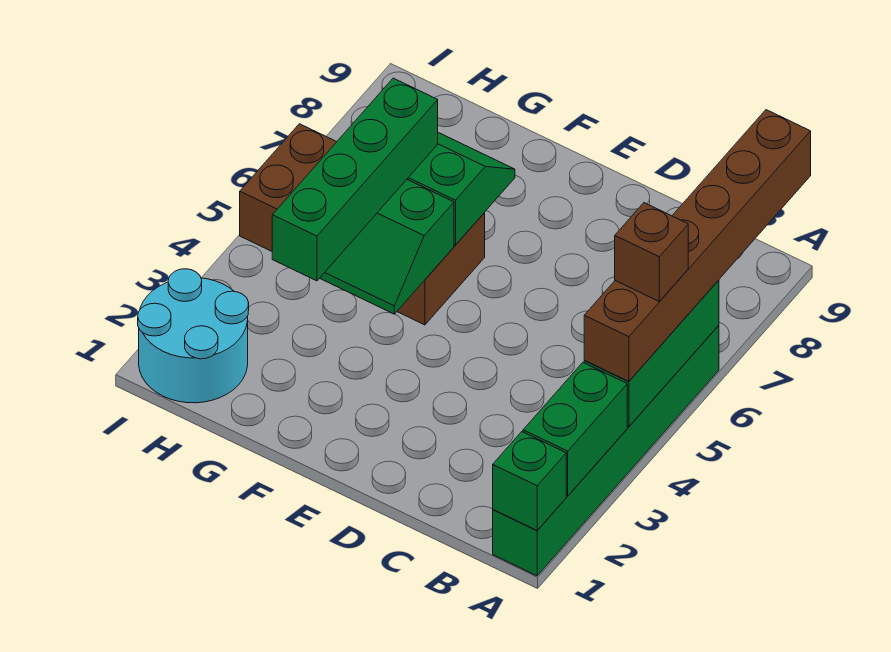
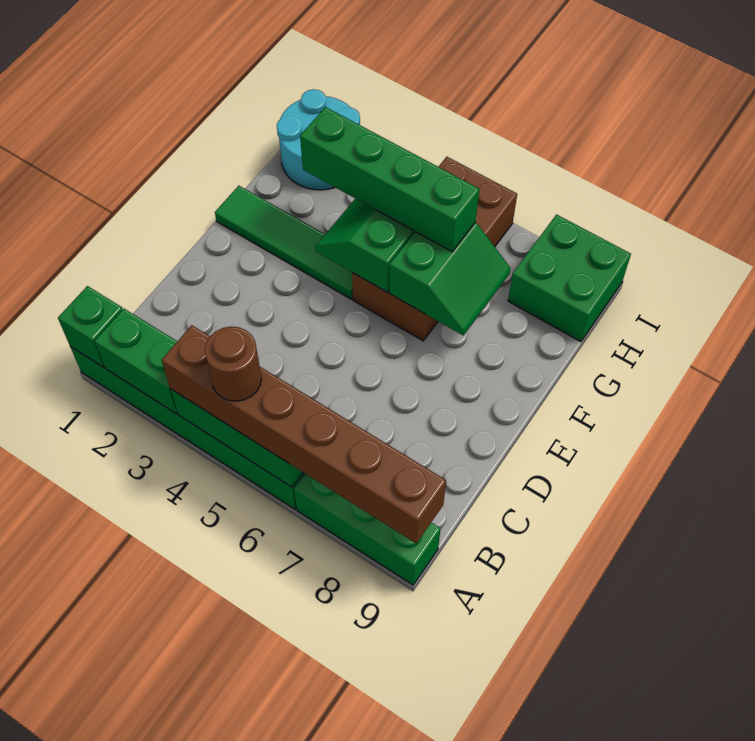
brown brick A5 level 4 -> brown round brick A5 level 4
none -> green brick A7:A9 level 1
none -> green tile F1:F4 level 1
none -> green brick H8:I9 level 1

